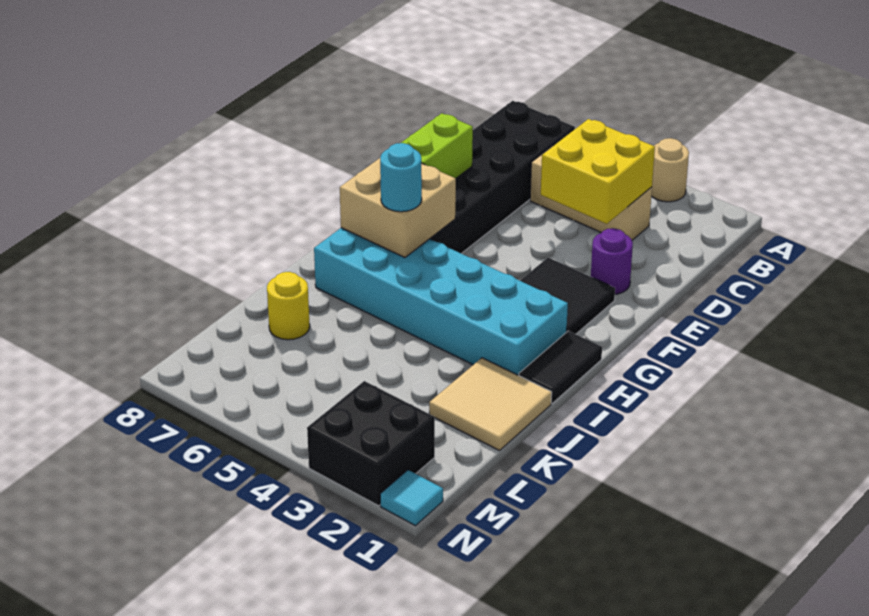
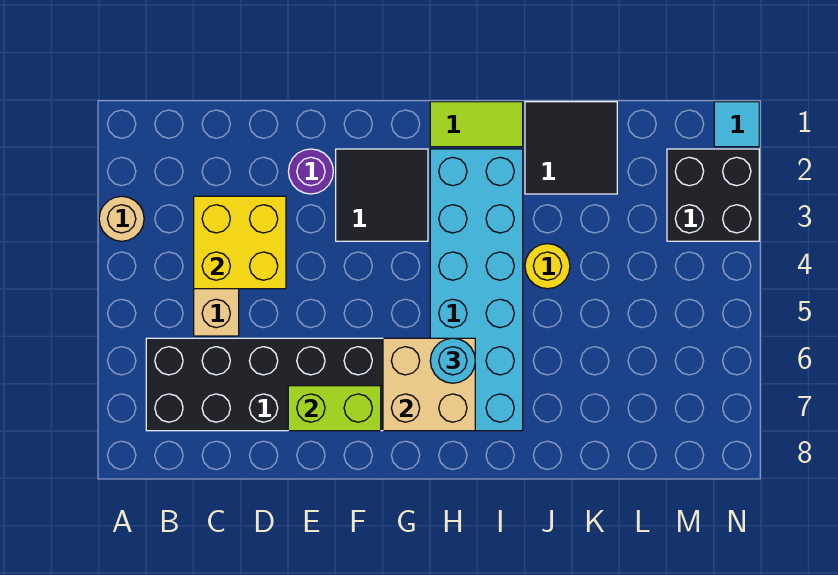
black tile H1:I1 level 1 -> lime tile H1:I1 level 1
tan tile J1:K2 level 1 -> black tile J1:K2 level 1
yellow round brick K7 level 1 -> yellow round brick J4 level 1

